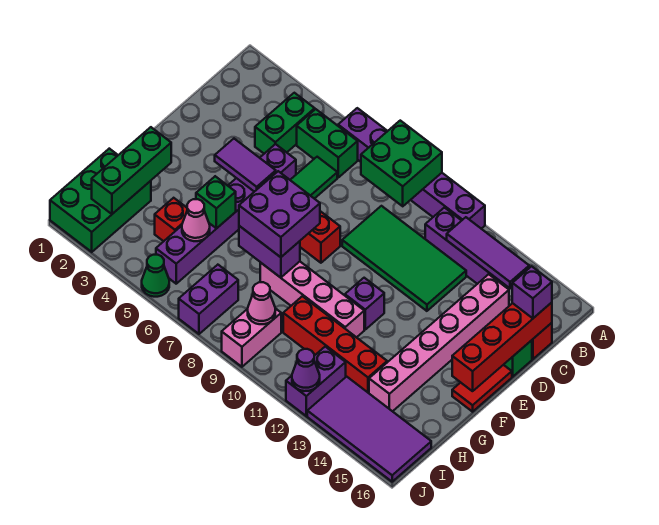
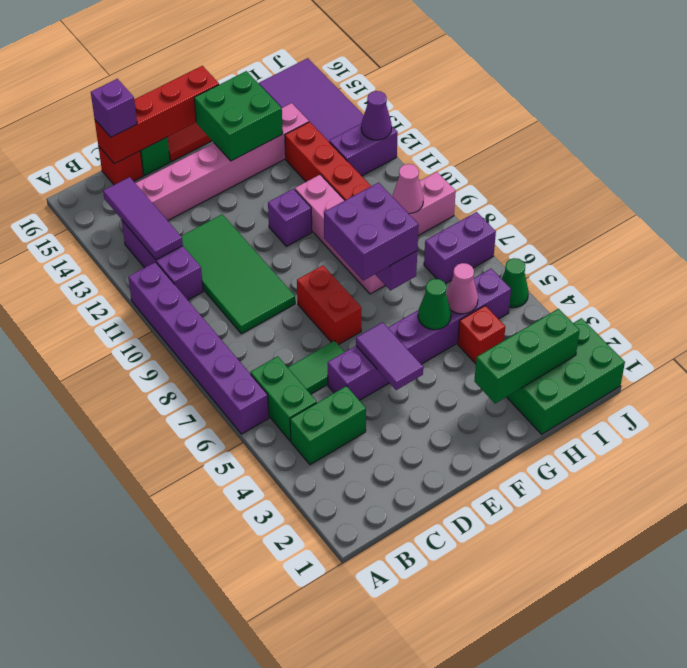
green brick A8:B9 level 2 -> green brick F14:G15 level 2
green brick G5 level 2 -> green cone G5 level 2

